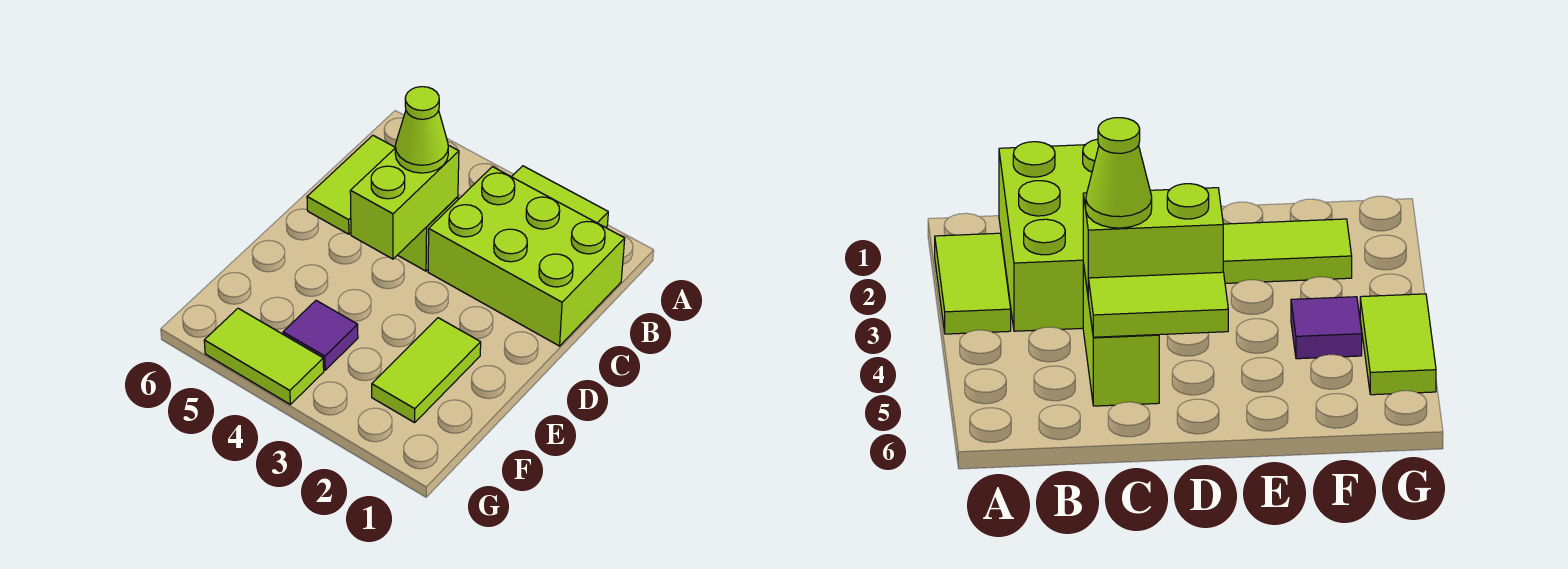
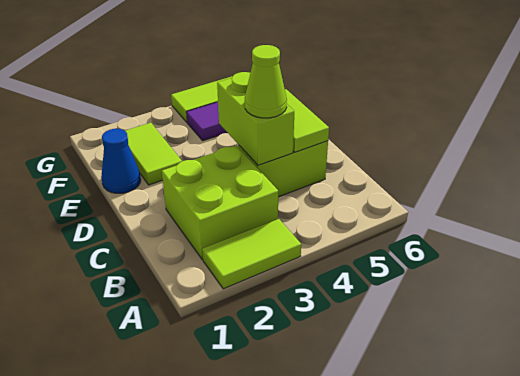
lime brick B1:C3 level 1 -> lime brick B2:C3 level 1
none -> blue cone E1 level 1

